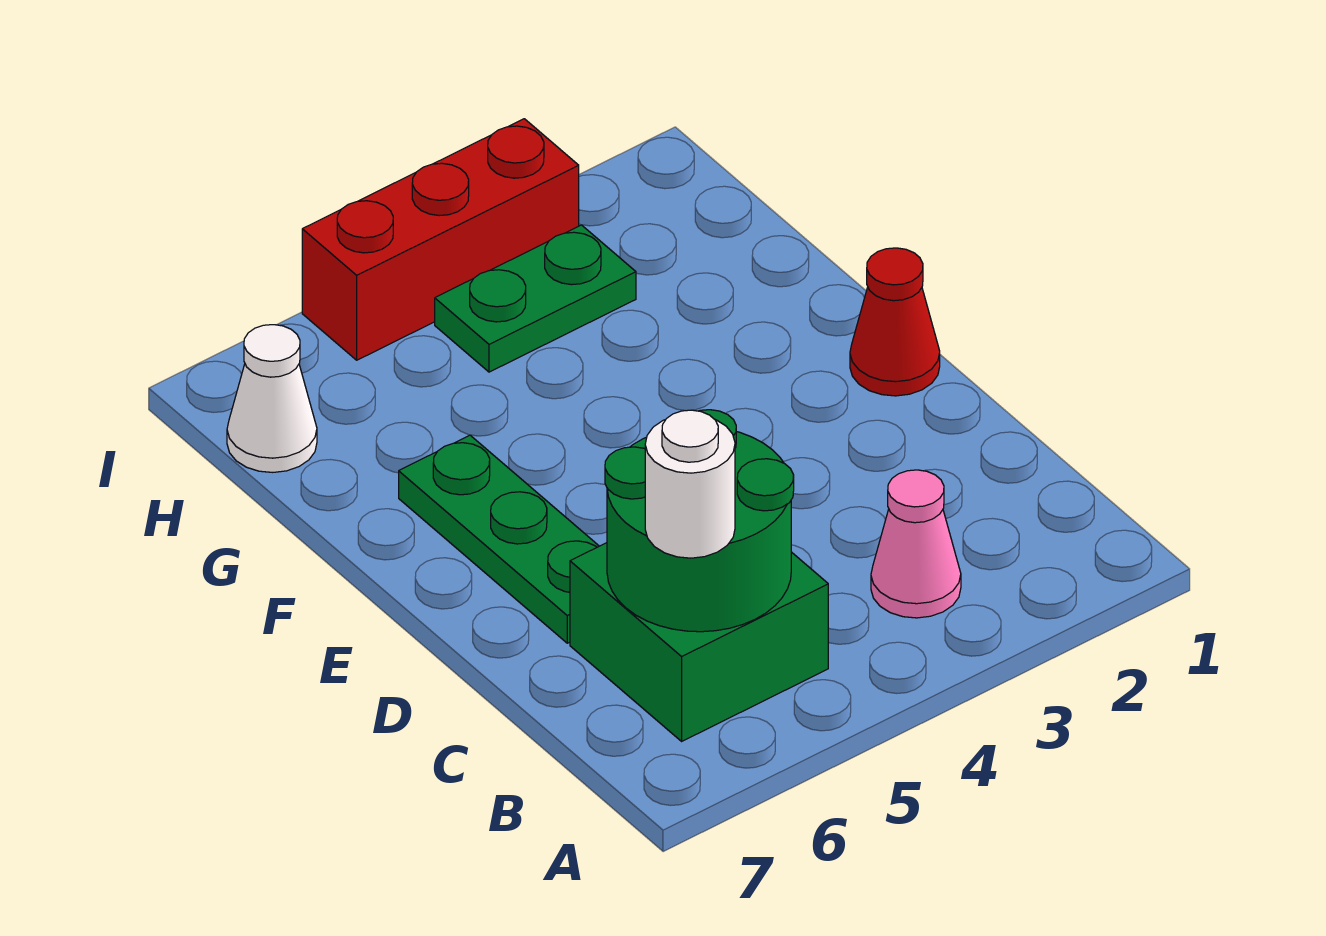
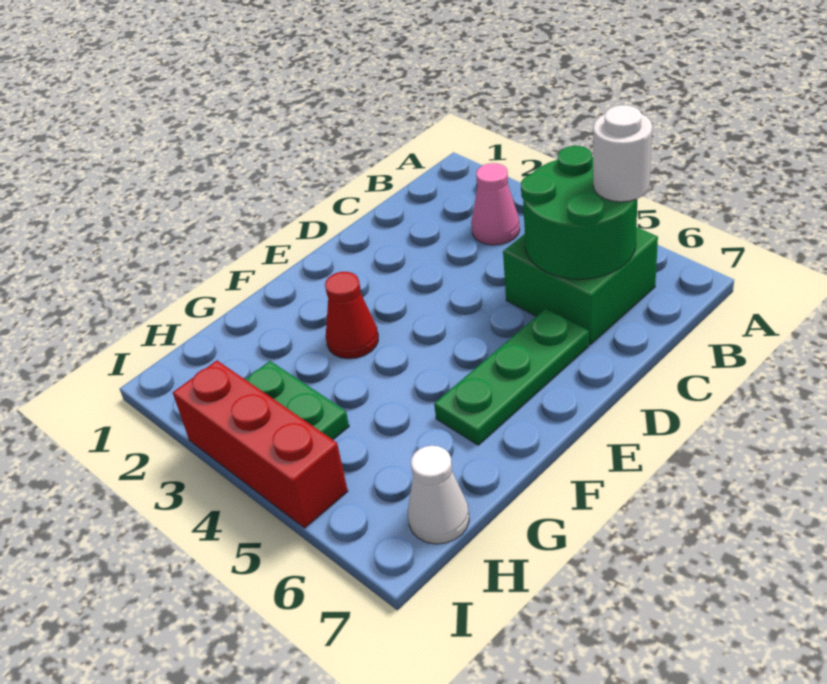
red cone E1 level 1 -> red cone F3 level 1

